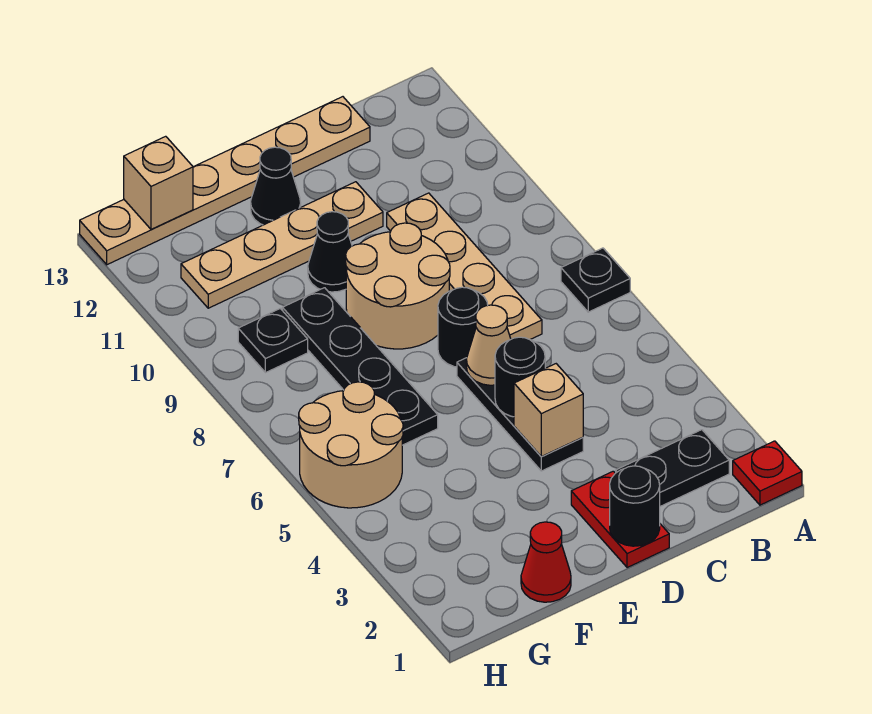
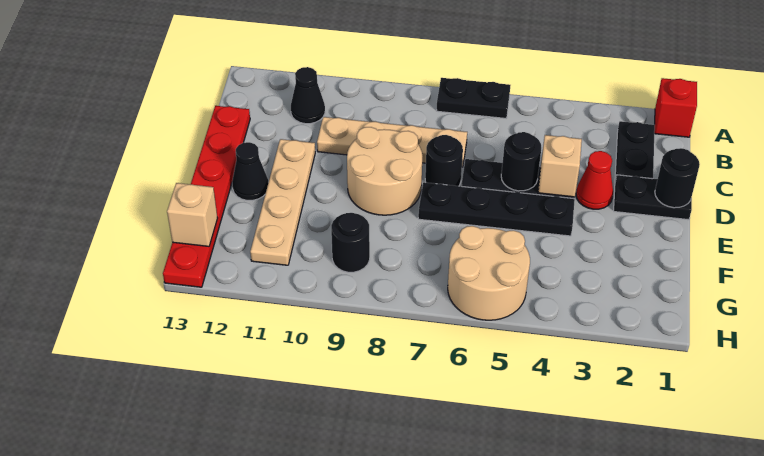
red plate A1 level 1 -> red brick A1 level 1
black plate A7 level 1 -> black plate A6:A7 level 1
tan plate C13:H13 level 1 -> red plate C13:H13 level 1
red plate D1:D2 level 1 -> black plate D1:D2 level 1
tan cone D6 level 2 -> none
black cone E10 level 1 -> black cone B11 level 1
red cone F1 level 1 -> red cone D3 level 1
black plate F6:F9 level 1 -> black plate E4:E7 level 1
black plate G9 level 1 -> black round brick G9 level 1

